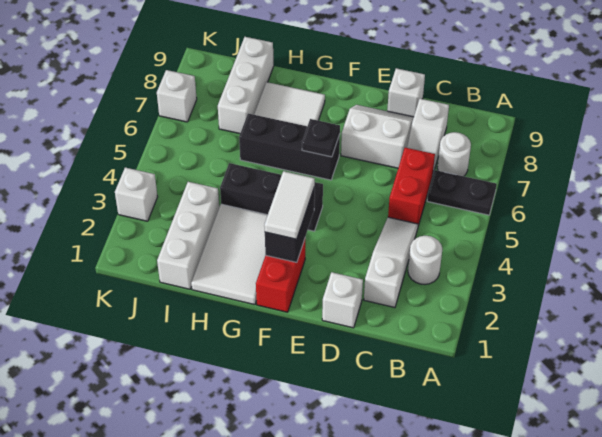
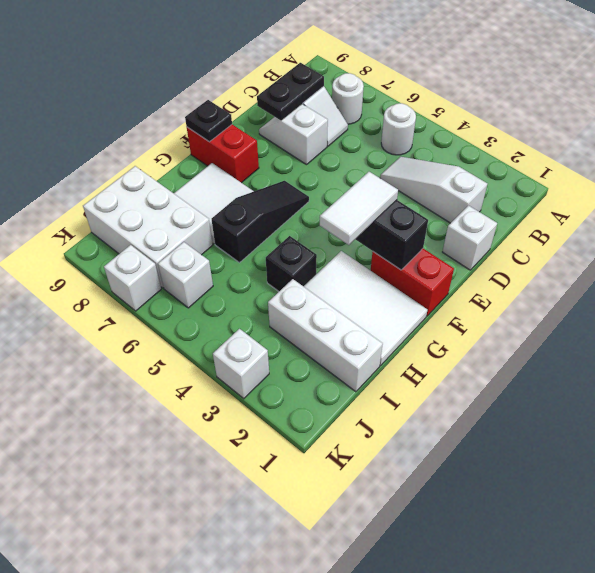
black plate A6:B6 level 1 -> black plate C8:D8 level 2
white round brick B3 level 1 -> white round brick B5 level 1
red brick C5:C6 level 1 -> red brick F8:F9 level 1
white slope D7:E8 level 1 top 7 -> white slope D7:D8 level 1 top 7
white brick D9 level 1 -> white brick J6 level 1
white tile F2:F3 level 3 -> white tile F3:G3 level 3
black brick F4:H4 level 1 -> black brick H4 level 1
black brick F6:H6 level 1 -> black slope F6:H6 level 1 top H
black plate F6 level 2 -> black plate F9 level 2
white brick I7:I9 level 1 -> white brick I7:J9 level 1

